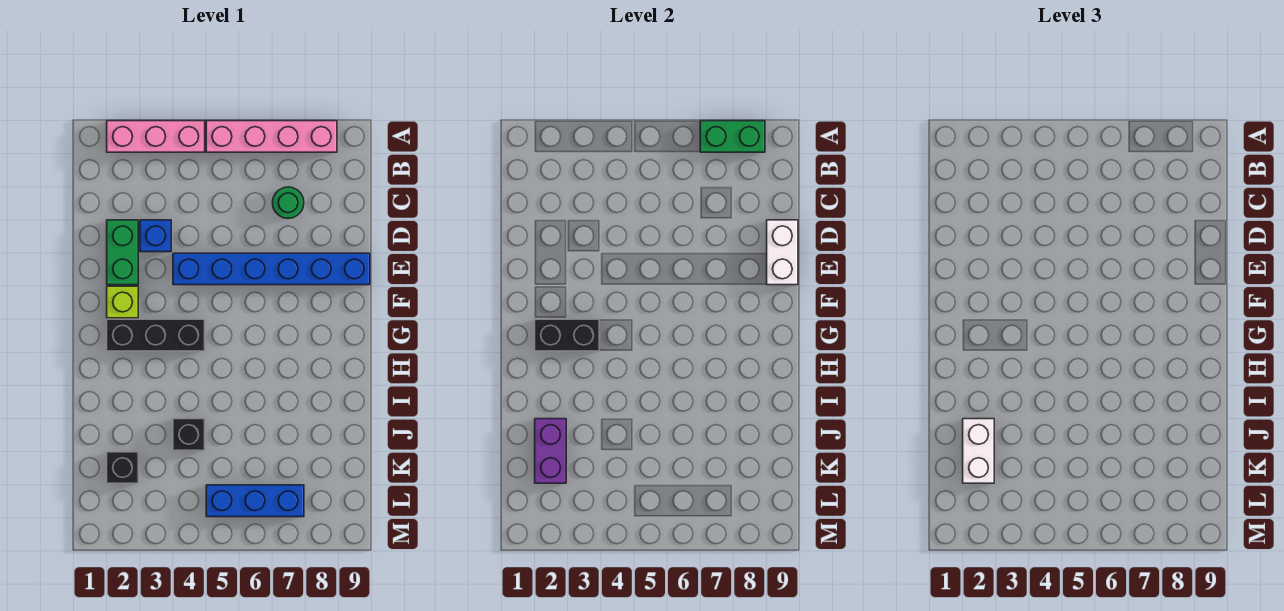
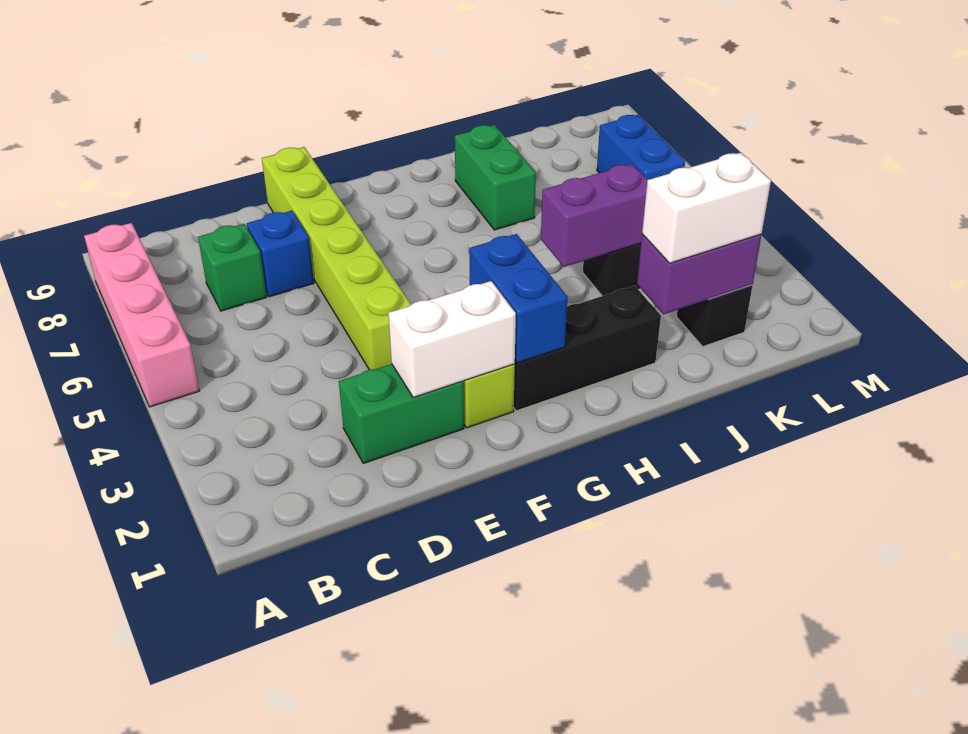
pink brick A2:A4 level 1 -> none
green brick A7:A8 level 2 -> green brick I7:I8 level 1
green round brick C7 level 1 -> green brick C7 level 1
blue brick D3 level 1 -> blue brick D7 level 1
white brick D9:E9 level 2 -> white brick E2:F2 level 2
blue brick E4:E9 level 1 -> lime brick E4:E9 level 1
black brick G2:G4 level 1 -> black brick G2:I2 level 1
black brick G2:G3 level 2 -> blue brick G2:G3 level 2
none -> purple brick I4:J4 level 2
blue brick L5:L7 level 1 -> blue brick L6:L7 level 1

